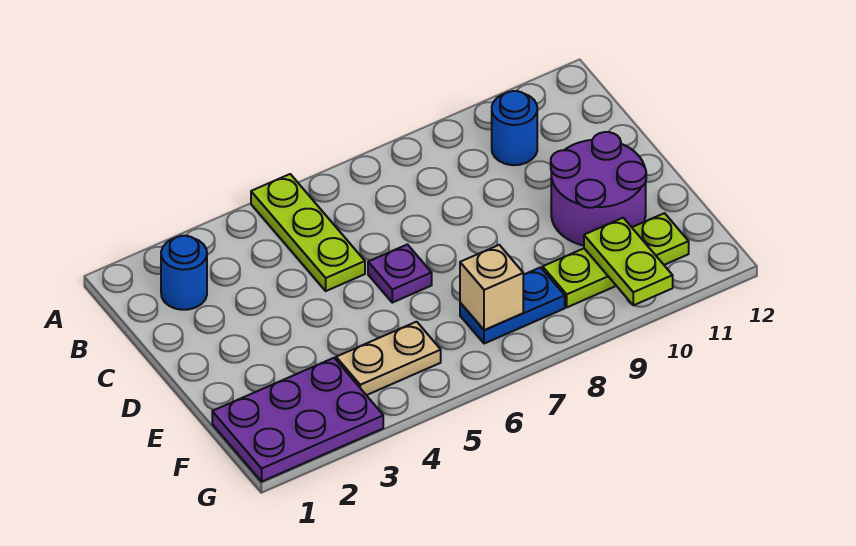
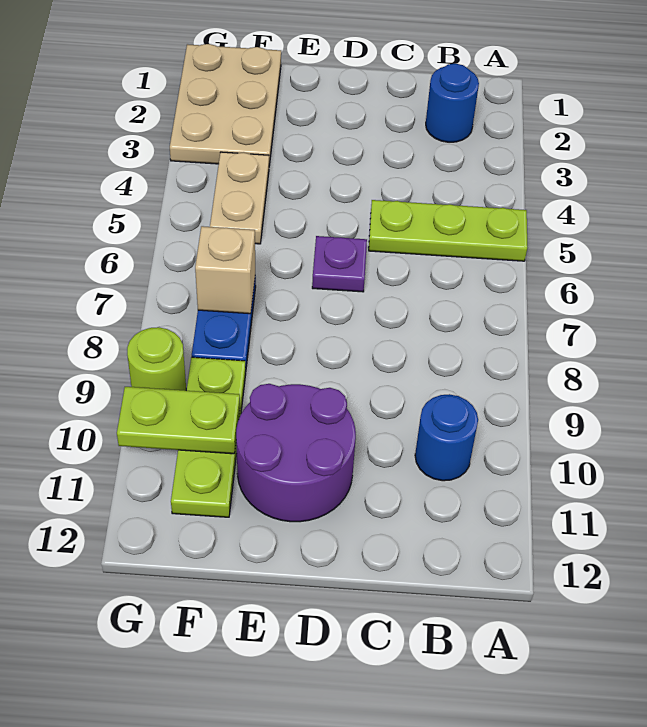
purple plate F1:G3 level 1 -> tan plate F1:G3 level 1
none -> lime round brick G9 level 1

